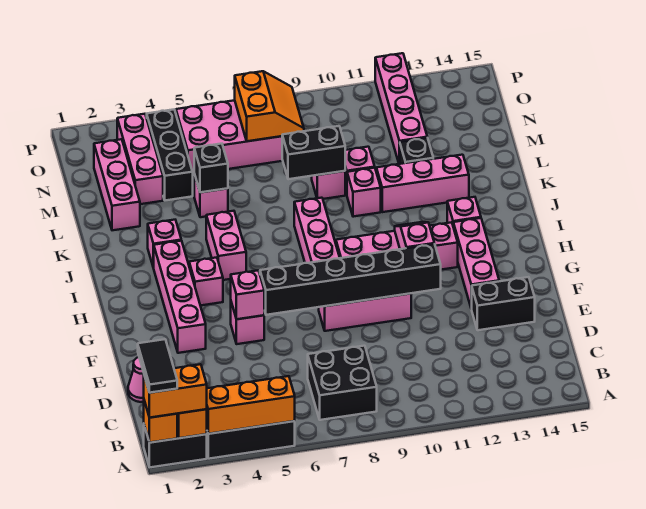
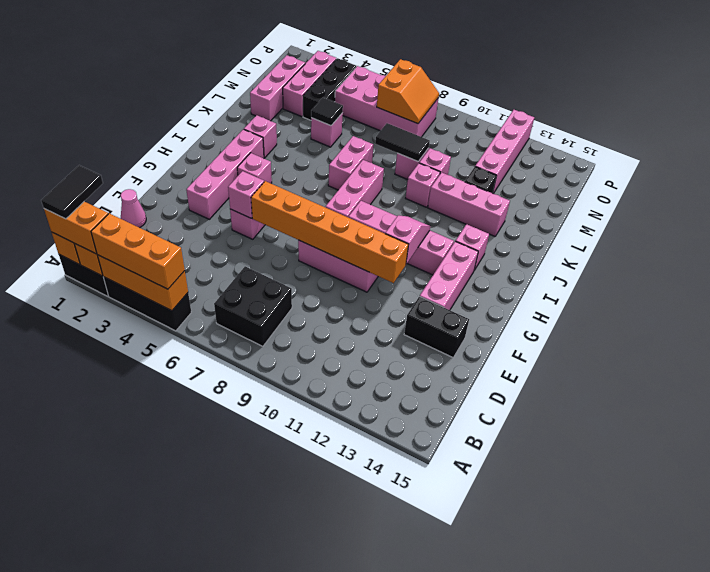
none -> orange brick A3:A5 level 3
black brick F6:F11 level 2 -> orange brick F6:F11 level 2
pink brick I5:J5 level 1 -> pink brick J7:K7 level 1
black brick L5 level 2 -> black tile L5 level 2
black brick L8:L9 level 2 -> black tile L8:L9 level 2

